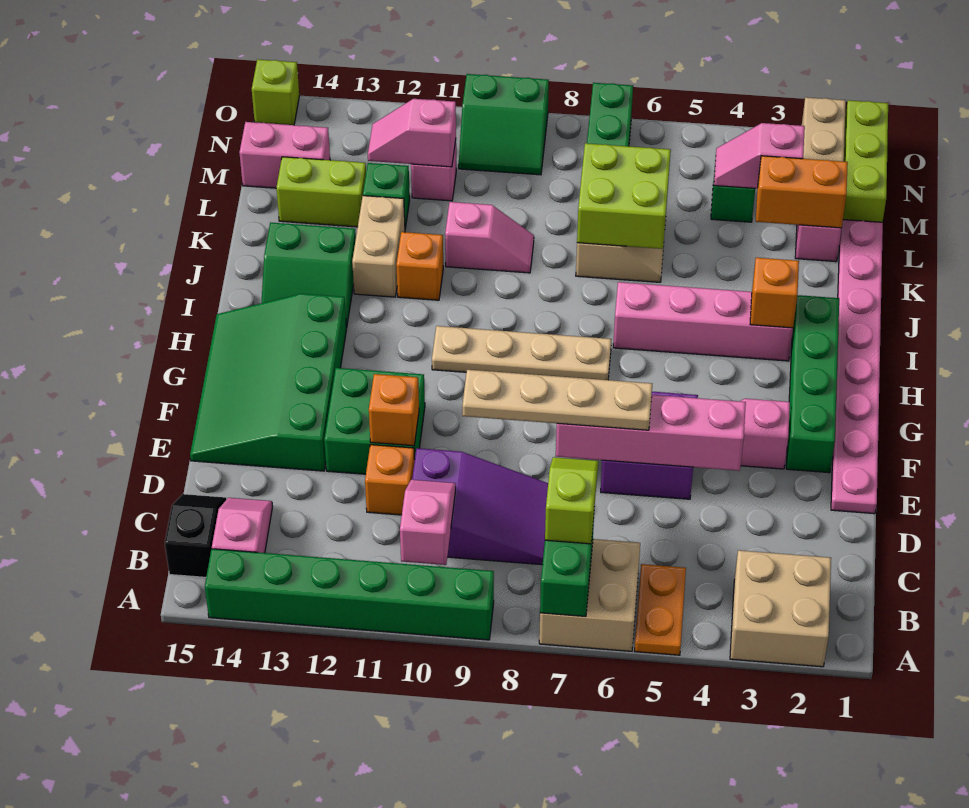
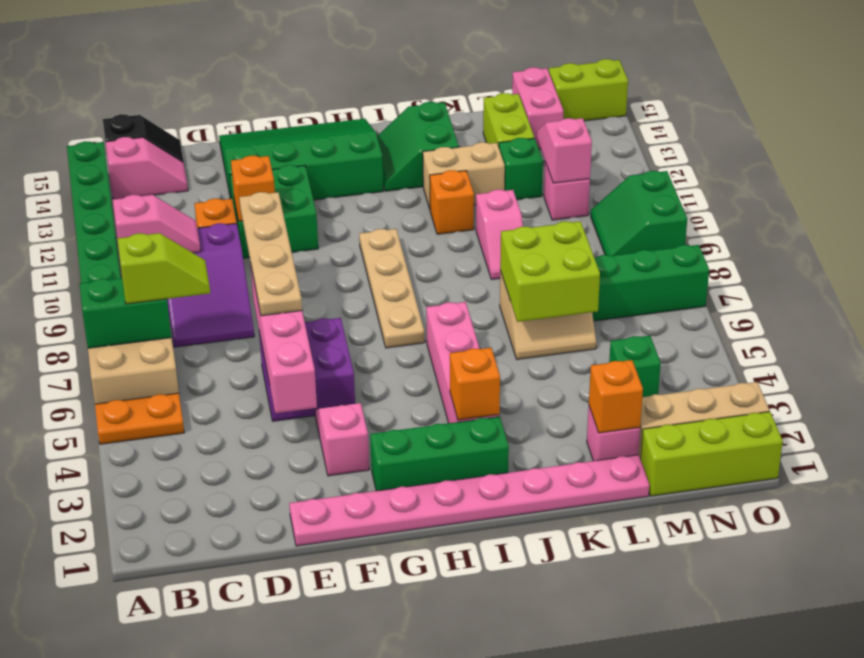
tan brick A2:B3 level 1 -> none
green brick F2:I2 level 1 -> green brick G2:I2 level 1
orange brick L2:L3 level 2 -> orange brick L2 level 2
pink slope M3:M4 level 2 top 3 -> none
lime brick O15 level 1 -> lime brick N15:O15 level 1

